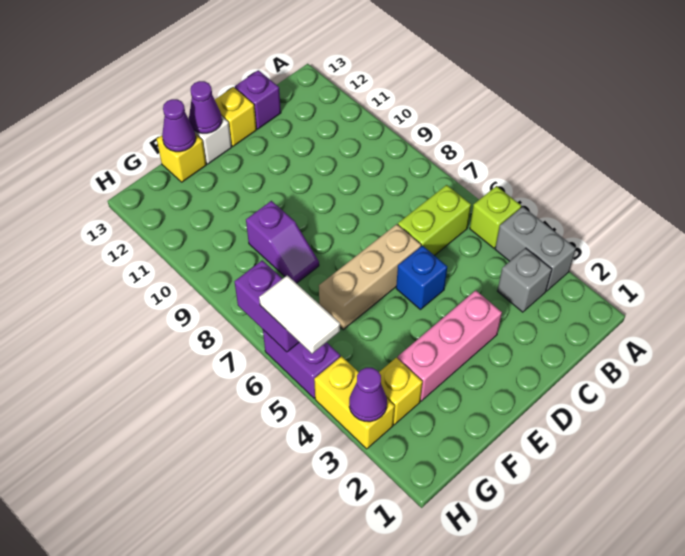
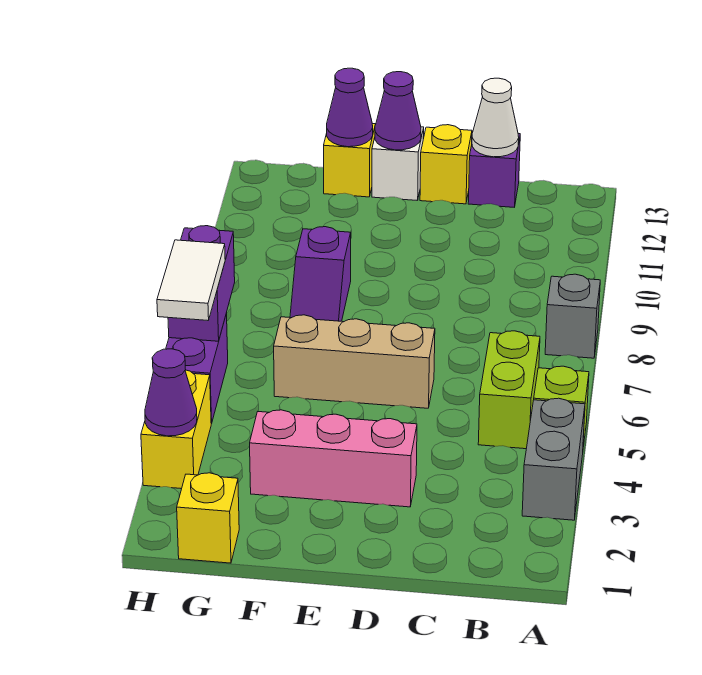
grey brick B3 level 1 -> grey brick A8 level 1
lime brick B6:C6 level 1 -> lime brick B5:B6 level 1
none -> white cone C13 level 2
blue brick D5 level 1 -> none
yellow brick G3 level 1 -> yellow brick G1 level 1

